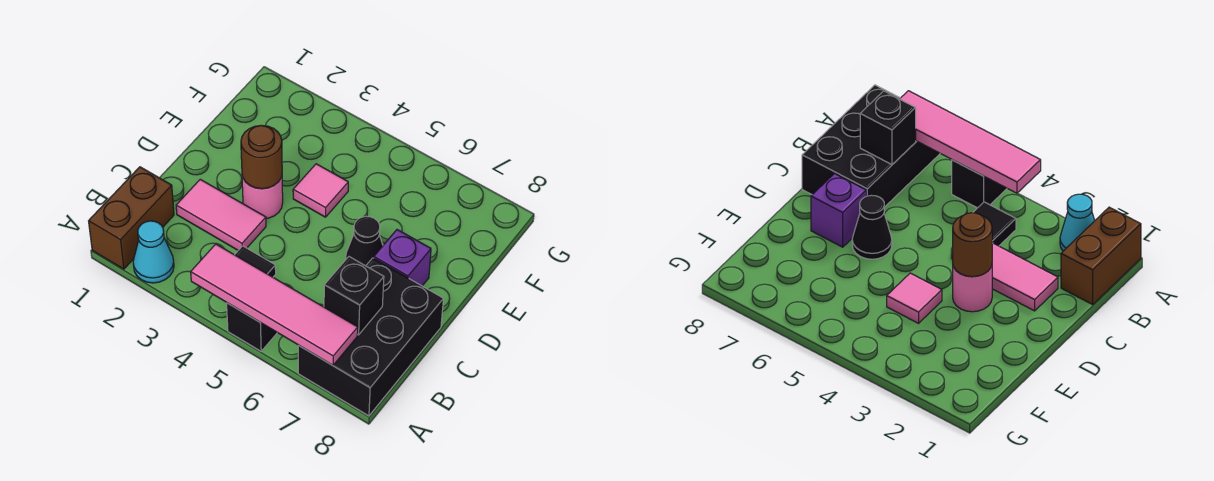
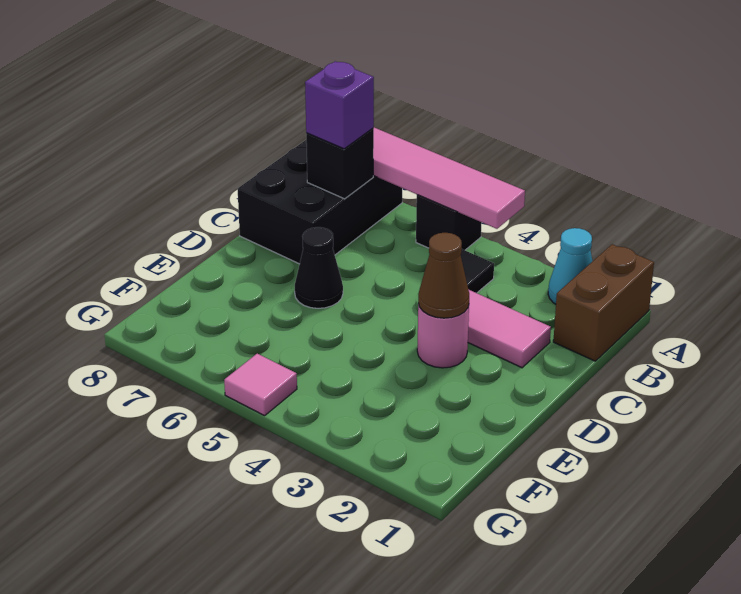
brown round brick D3 level 2 -> brown cone D3 level 2
purple brick D7 level 1 -> purple brick B7 level 3
pink tile E4 level 1 -> pink tile G5 level 1

